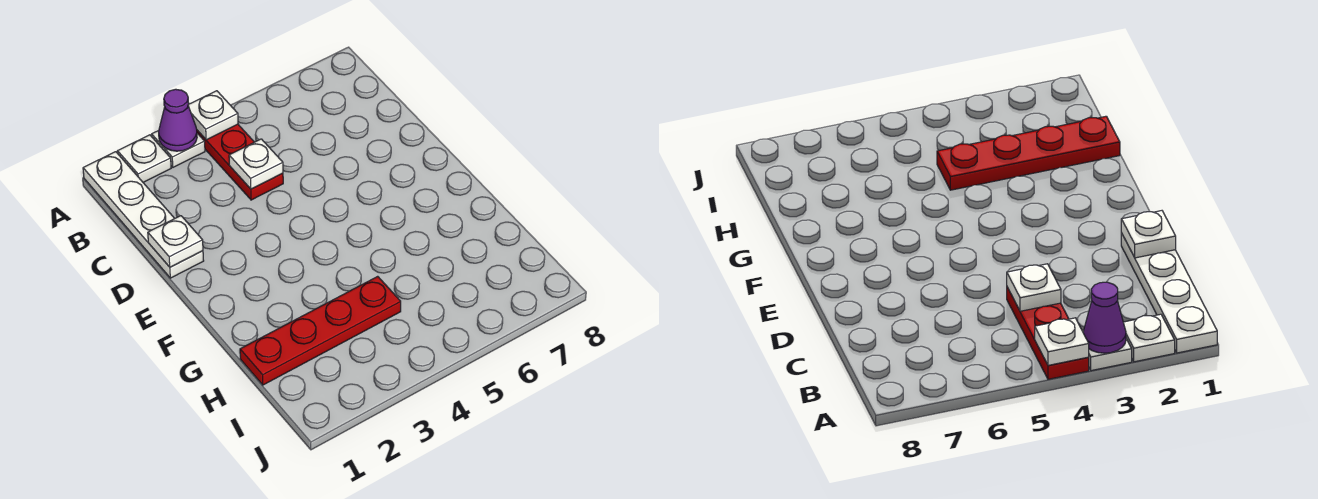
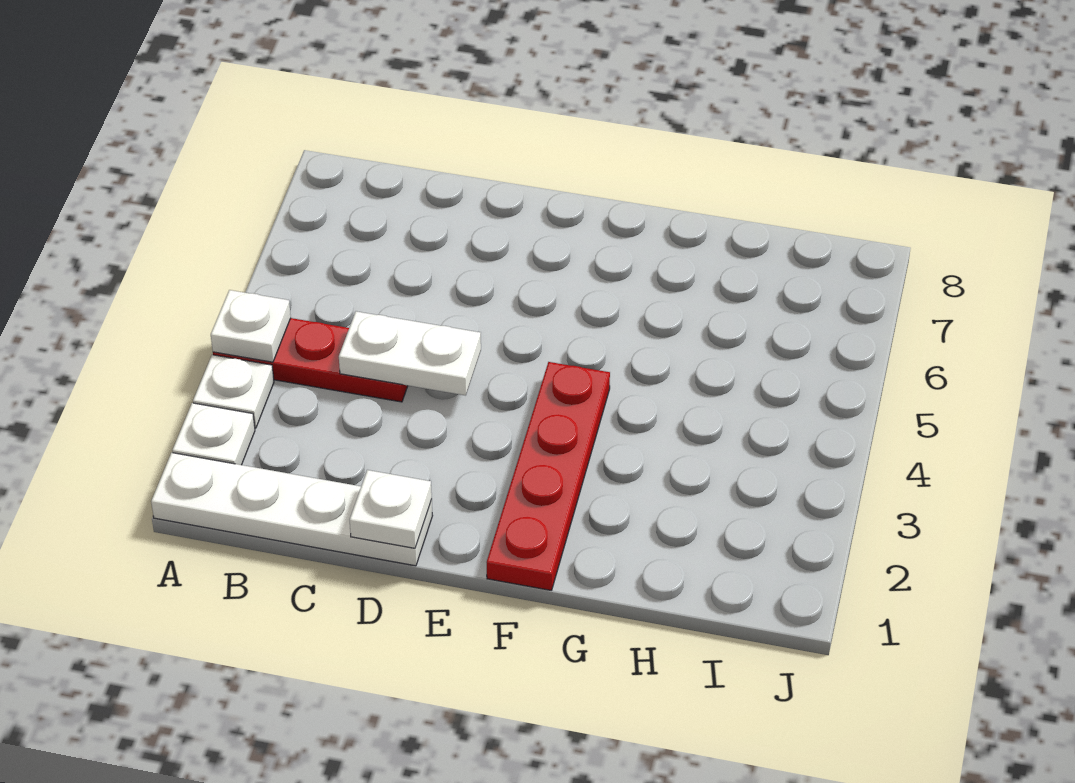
purple cone A3 level 2 -> none
white plate C4 level 2 -> white plate C4:D4 level 2
red plate H1:H4 level 1 -> red plate F1:F4 level 1

